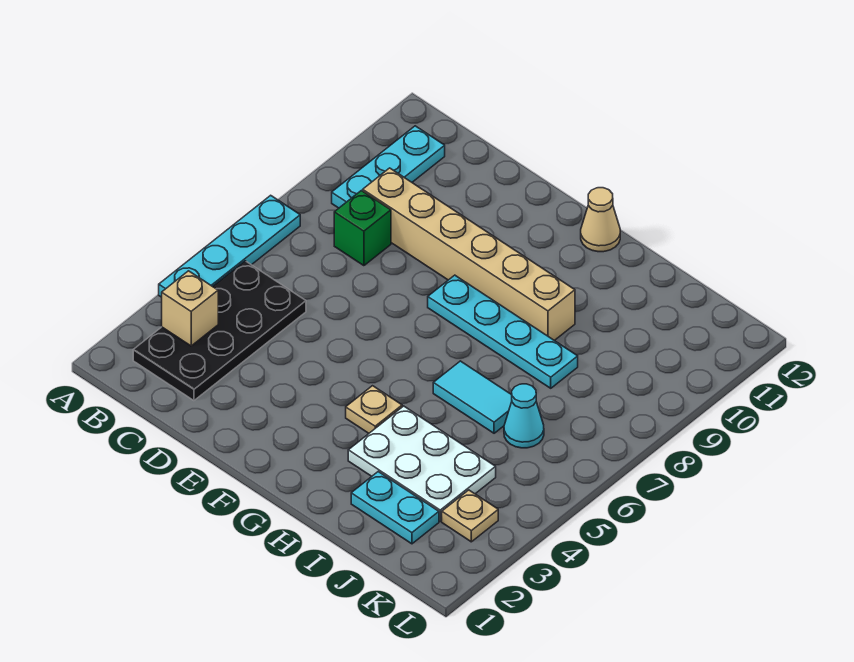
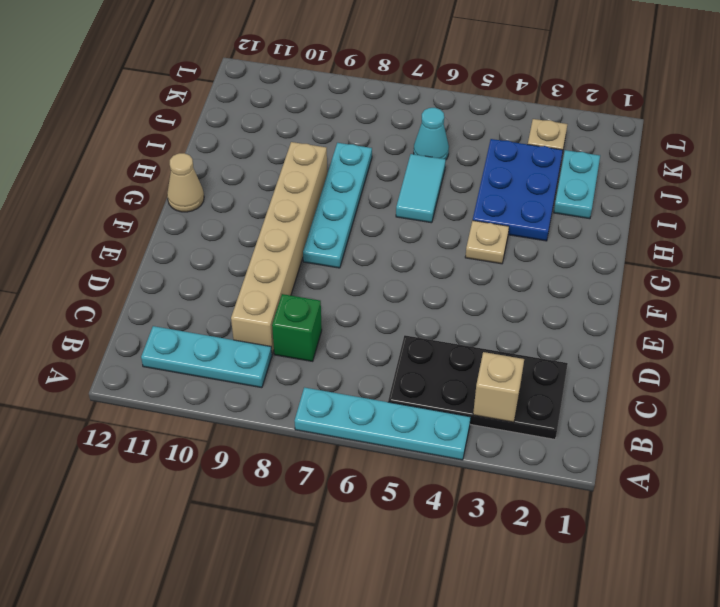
white plate H3:J4 level 1 -> blue plate H3:J4 level 1

